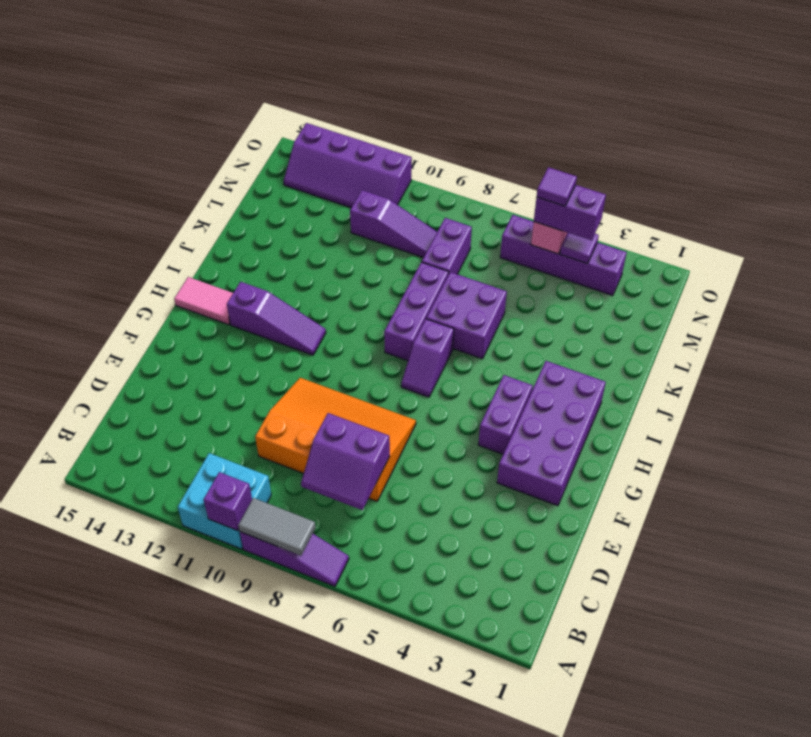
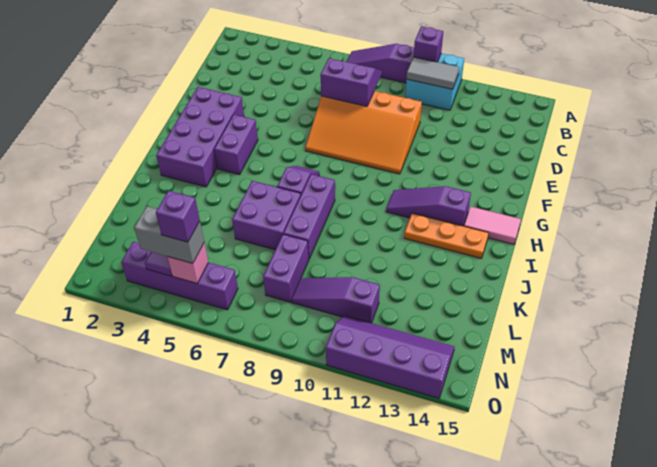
grey tile A8:A9 level 2 -> grey tile B10:B11 level 2
none -> orange plate I12:I14 level 1
purple brick N4:N5 level 3 -> grey brick N4:N5 level 3
purple tile N5 level 4 -> purple brick N5 level 4

